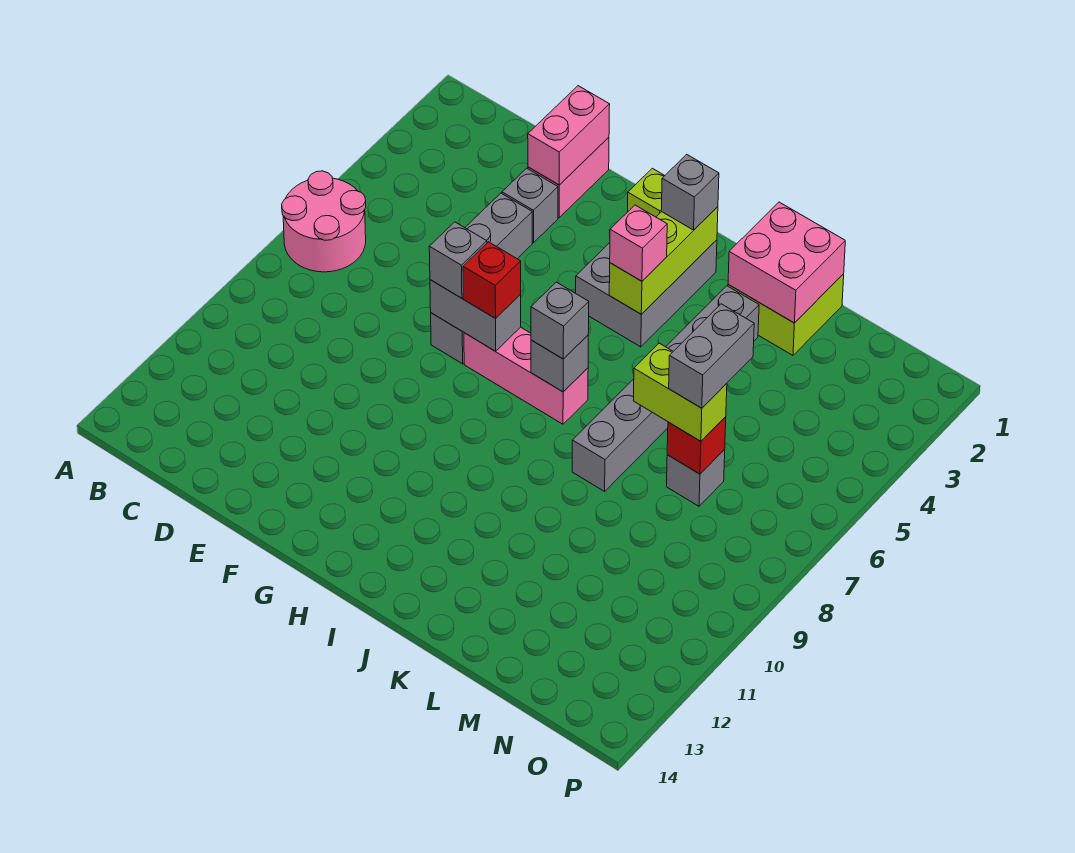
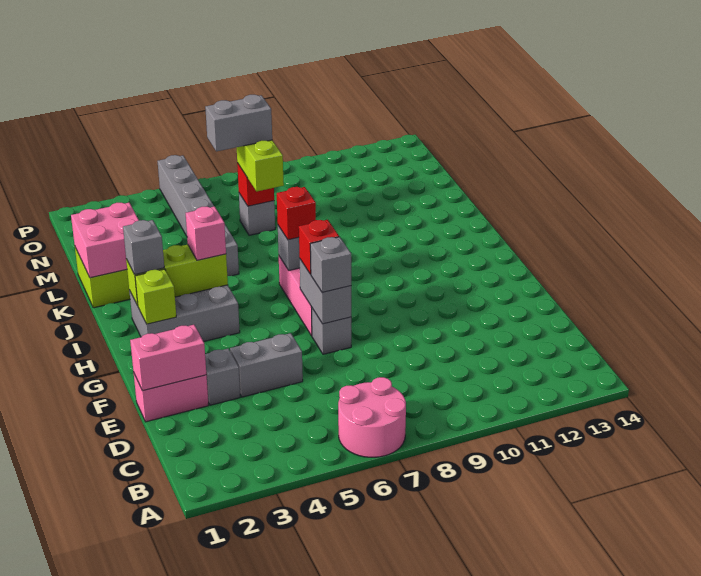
grey brick I7 level 3 -> red brick I7 level 3
grey brick K3:K8 level 1 -> grey brick K5:P5 level 1

